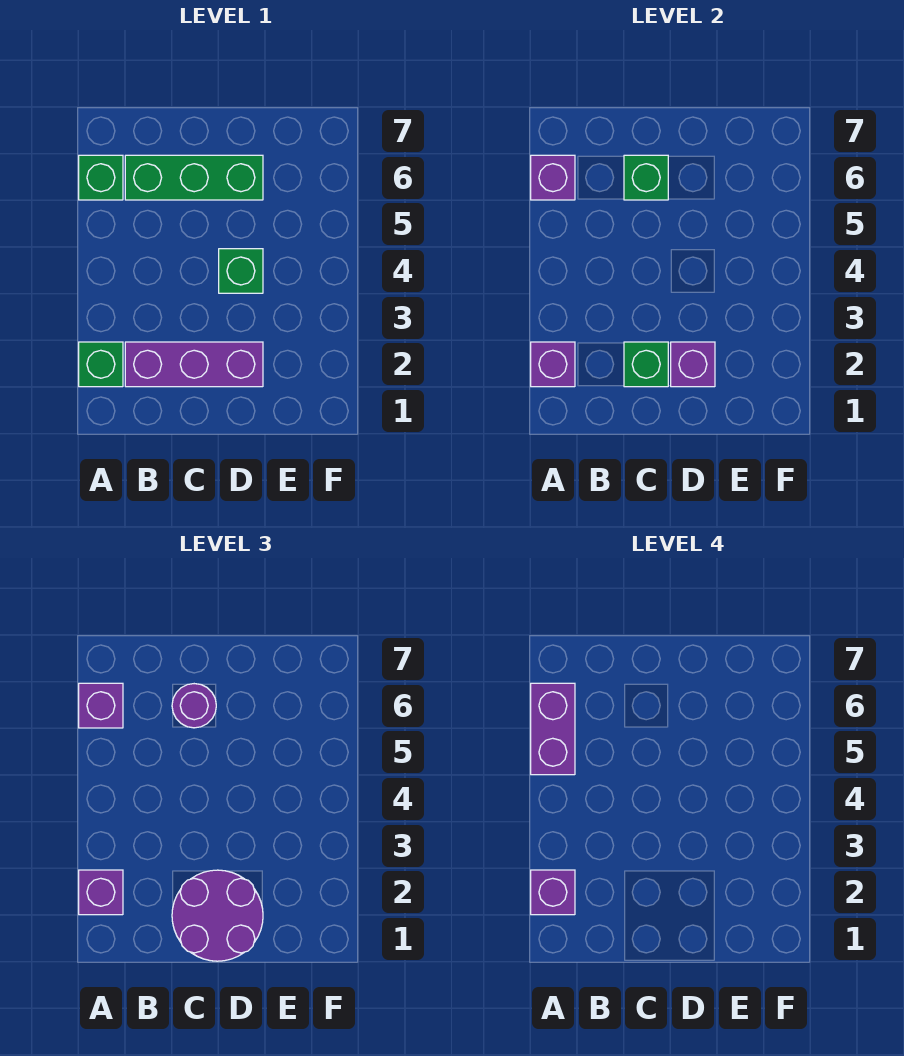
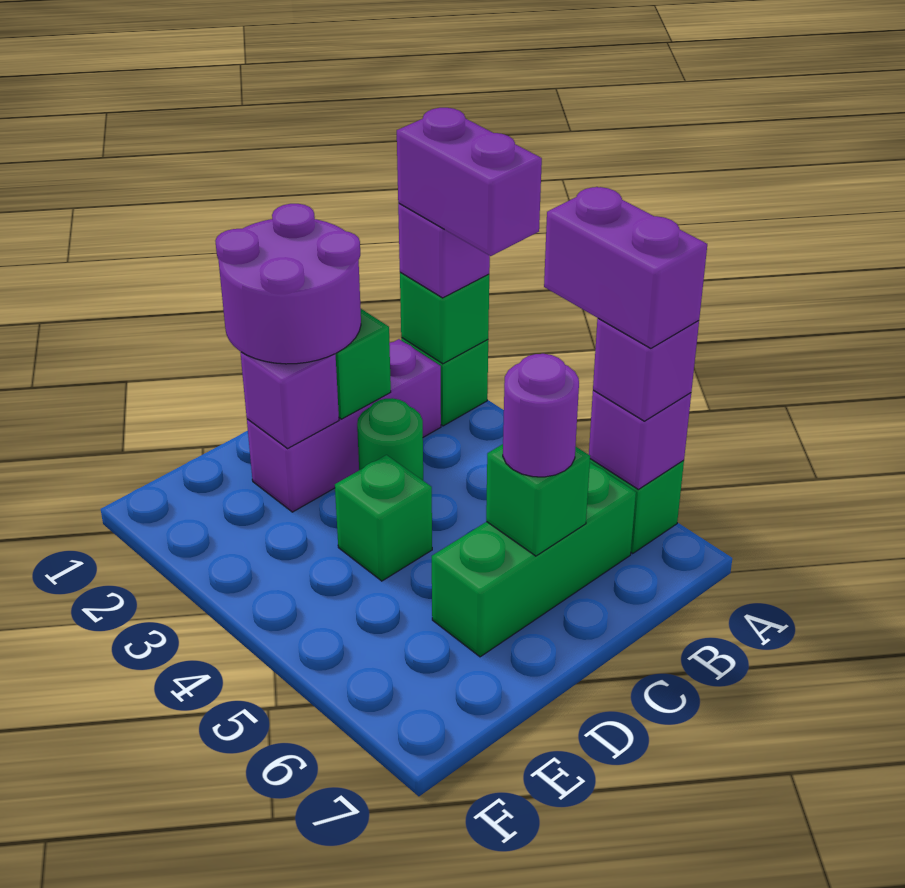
purple brick A2 level 2 -> green brick A2 level 2
purple brick A2 level 4 -> purple brick A2:A3 level 4
none -> green round brick C3 level 1

